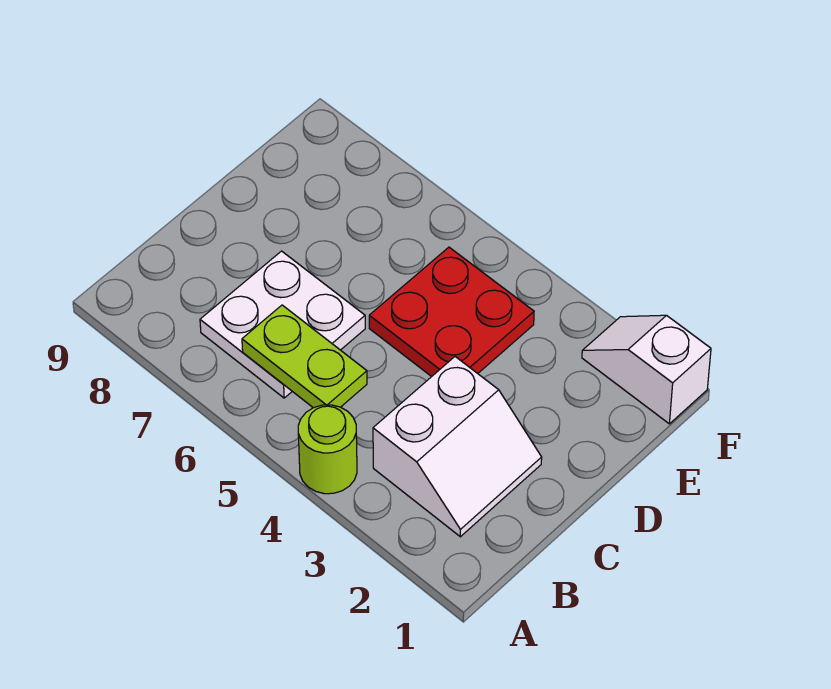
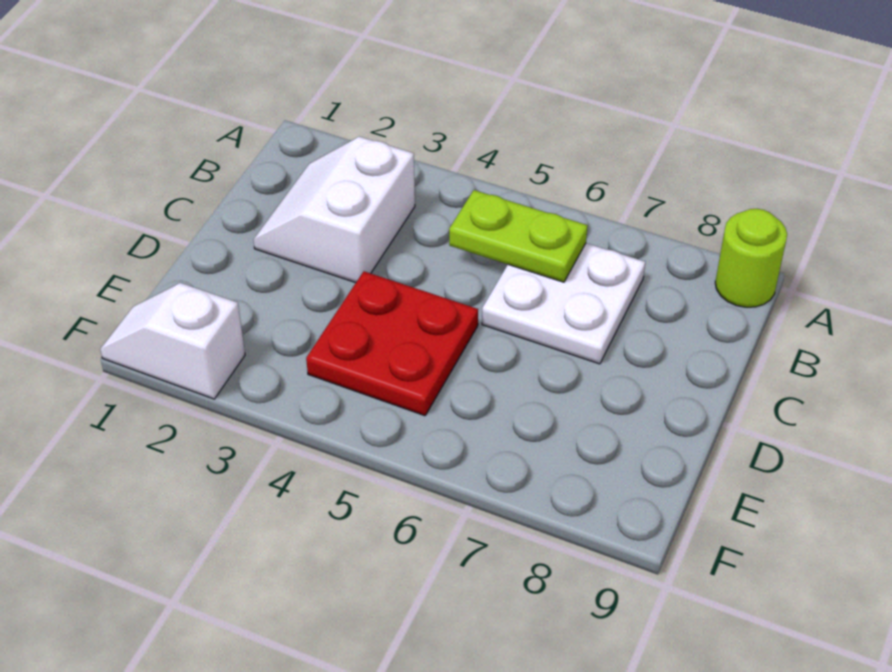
lime round brick A4 level 1 -> lime round brick A9 level 1
white slope F1:F2 level 1 top 1 -> white slope F1:F2 level 1 top 2

